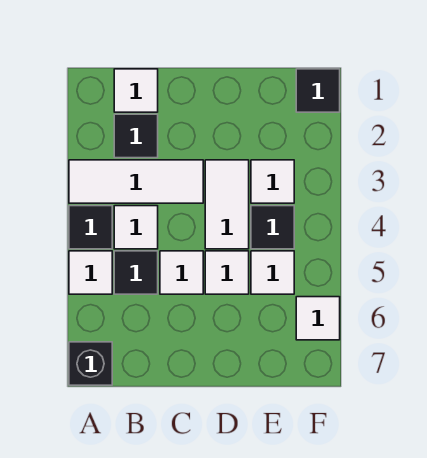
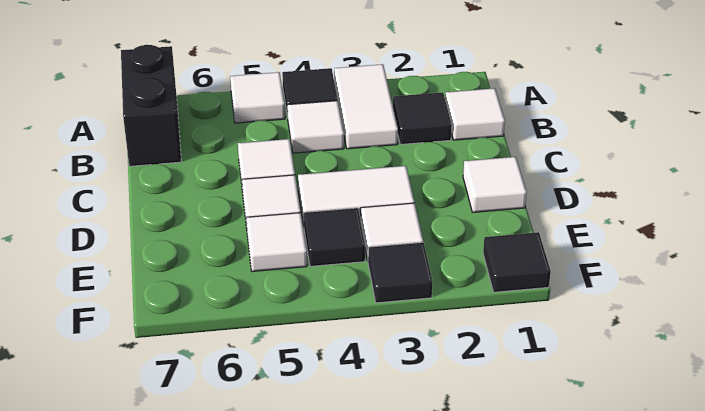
white tile A3:C3 level 1 -> white tile A3:B3 level 1
black brick A7 level 1 -> black brick A7:B7 level 1
black tile B5 level 1 -> black tile F3 level 1
white tile F6 level 1 -> white tile D1 level 1

